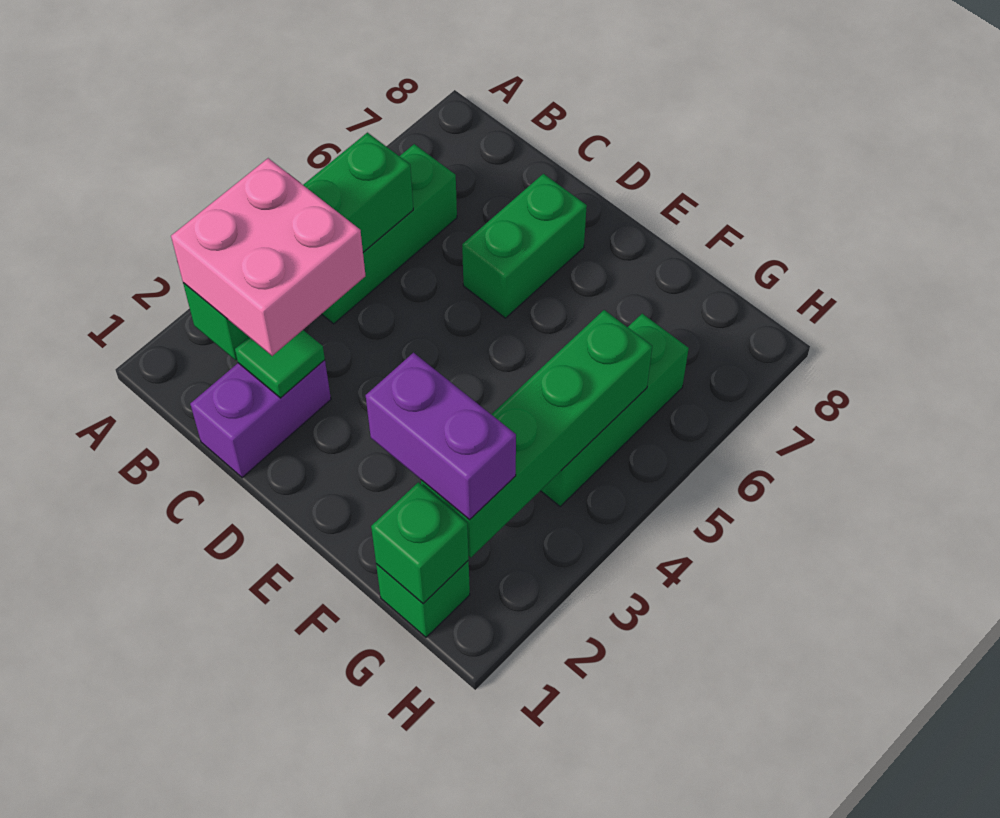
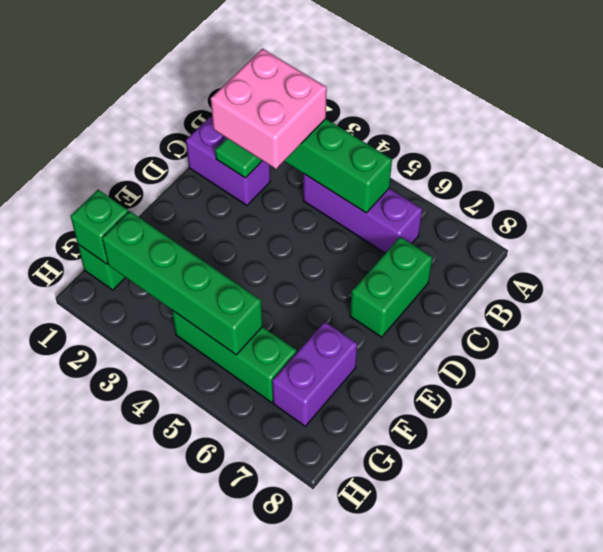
green brick B4:B6 level 1 -> purple brick B4:B6 level 1
green brick D6:D7 level 1 -> green brick C7:D7 level 1
purple brick F2:G2 level 3 -> purple brick F7:G7 level 1

